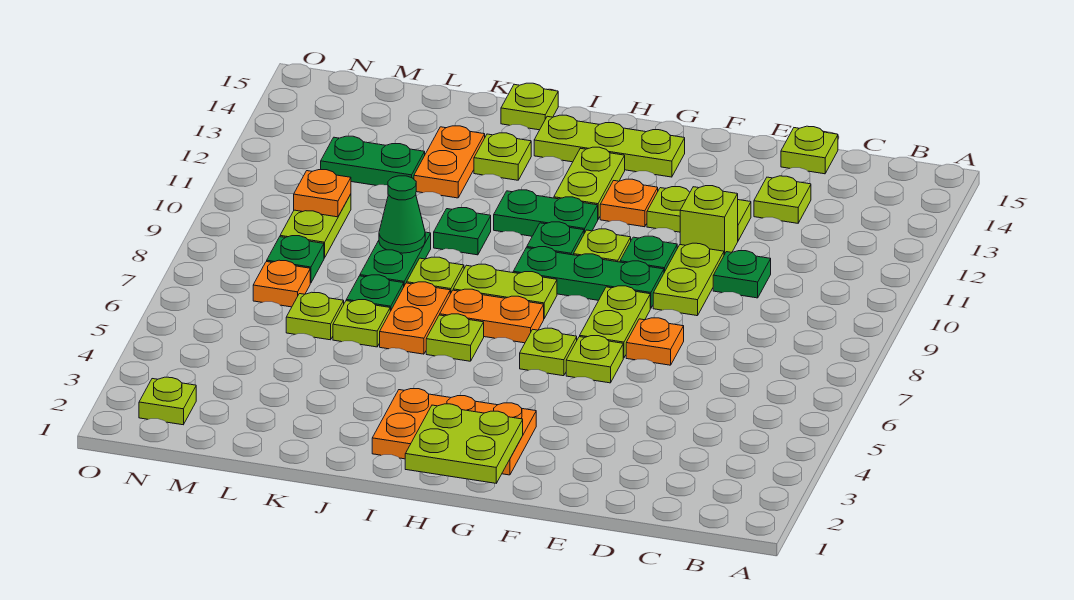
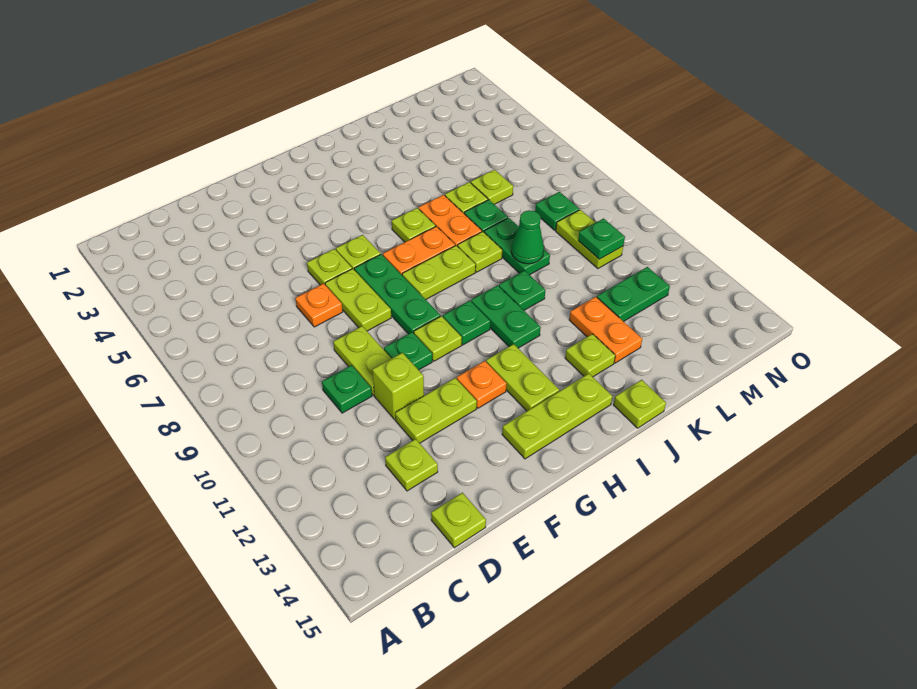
green plate F9:H9 level 1 -> green plate G7:G9 level 1
lime plate G1:H2 level 2 -> none
orange plate G2:I3 level 1 -> none
green plate H11:I11 level 1 -> green plate I10:I11 level 1
orange plate M7 level 1 -> none
orange plate M10 level 2 -> green plate M10 level 2
lime plate N2 level 1 -> none

